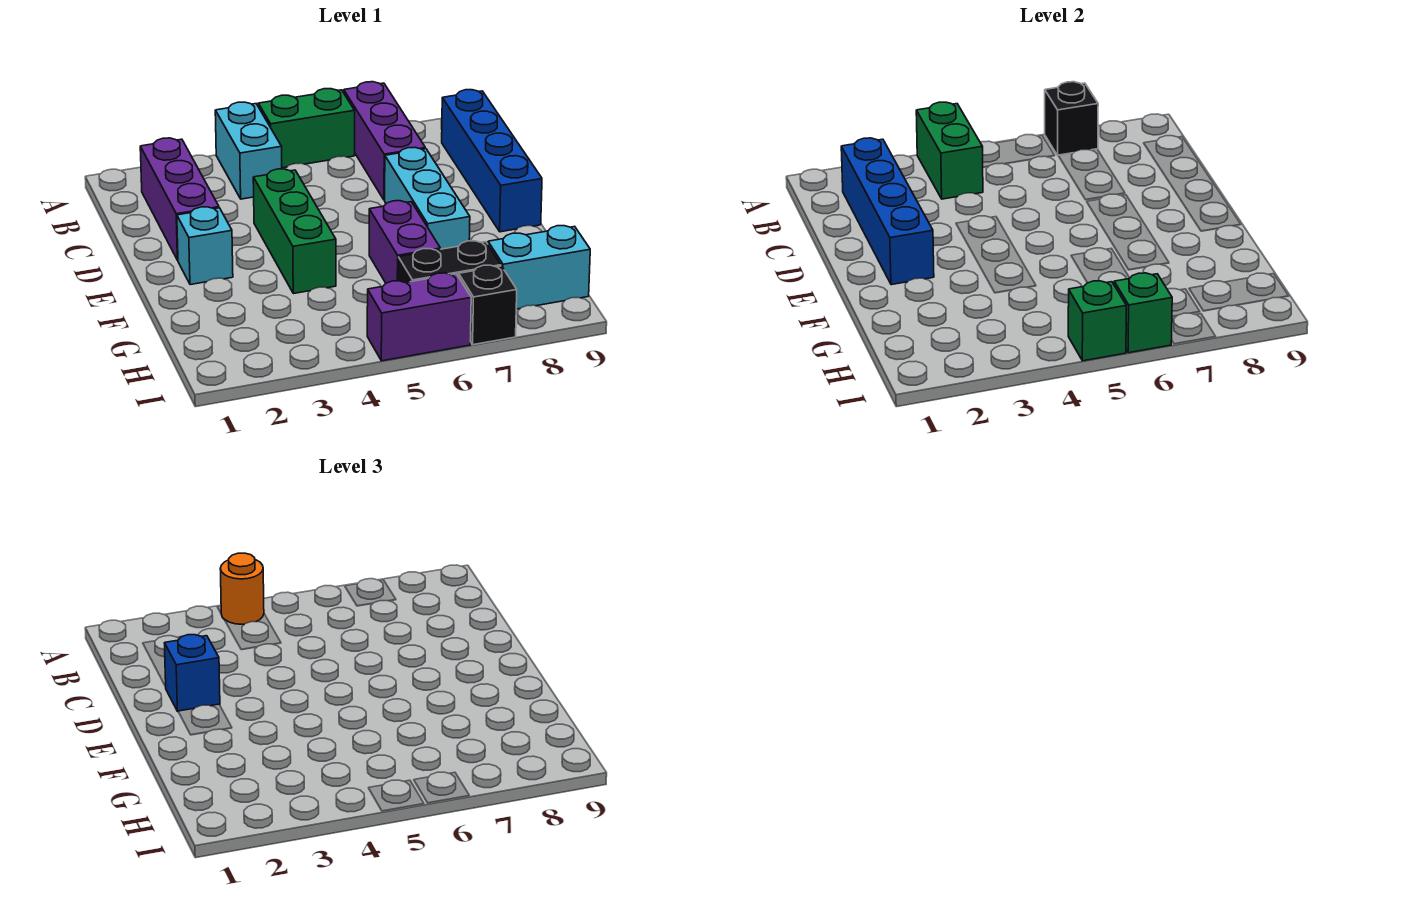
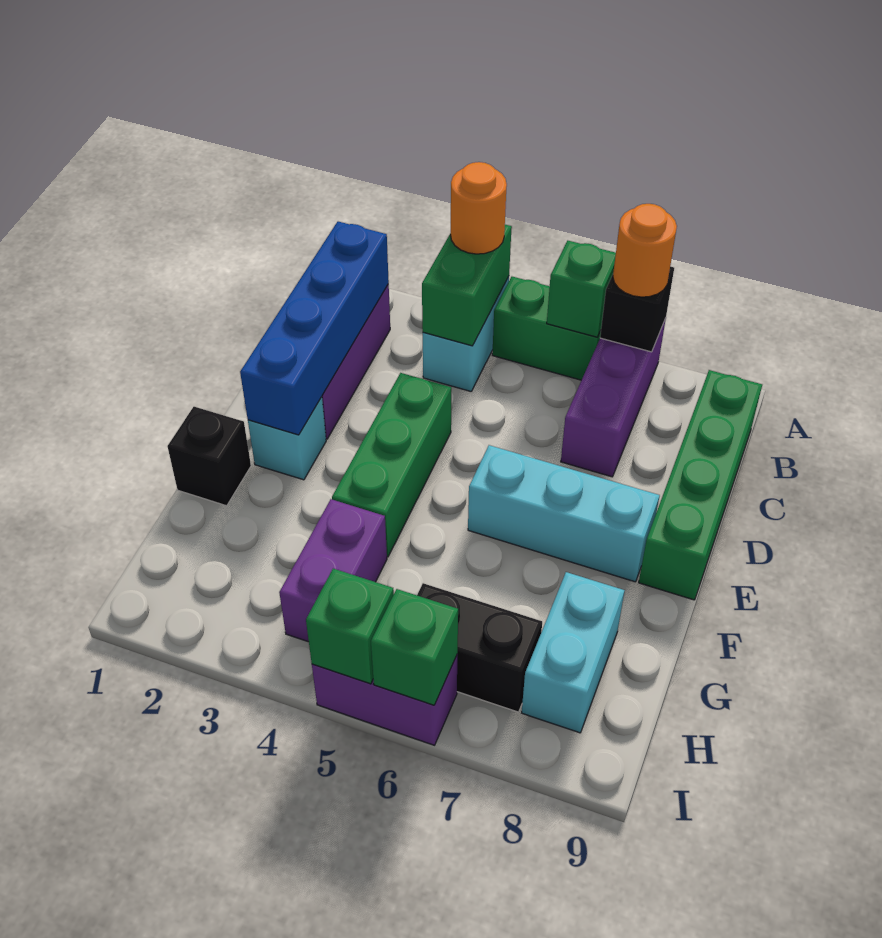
none -> green brick A6 level 2
none -> orange round brick A7 level 3
blue brick B9:E9 level 1 -> green brick B9:E9 level 1
blue brick D2 level 3 -> none
cyan brick D7:F7 level 1 -> cyan brick E6:E8 level 1
purple brick F6:G6 level 1 -> purple brick G4:H4 level 1
cyan brick H8:H9 level 1 -> cyan brick G8:H8 level 1
black brick I7 level 1 -> black brick F1 level 1

